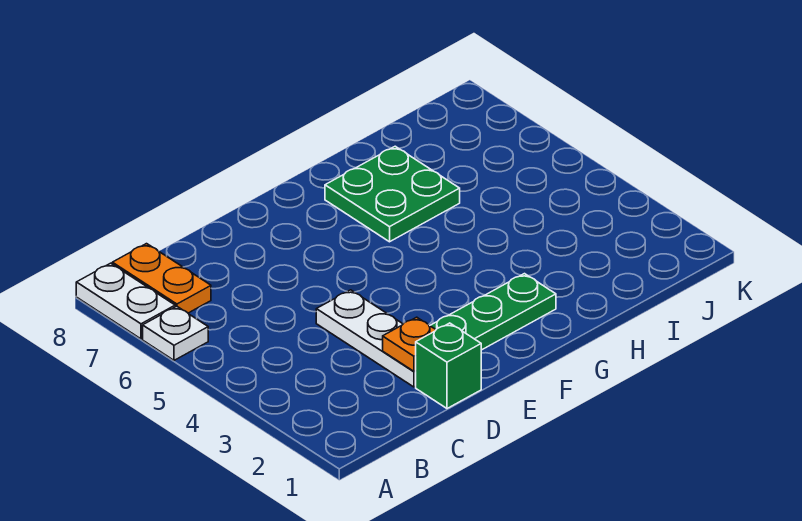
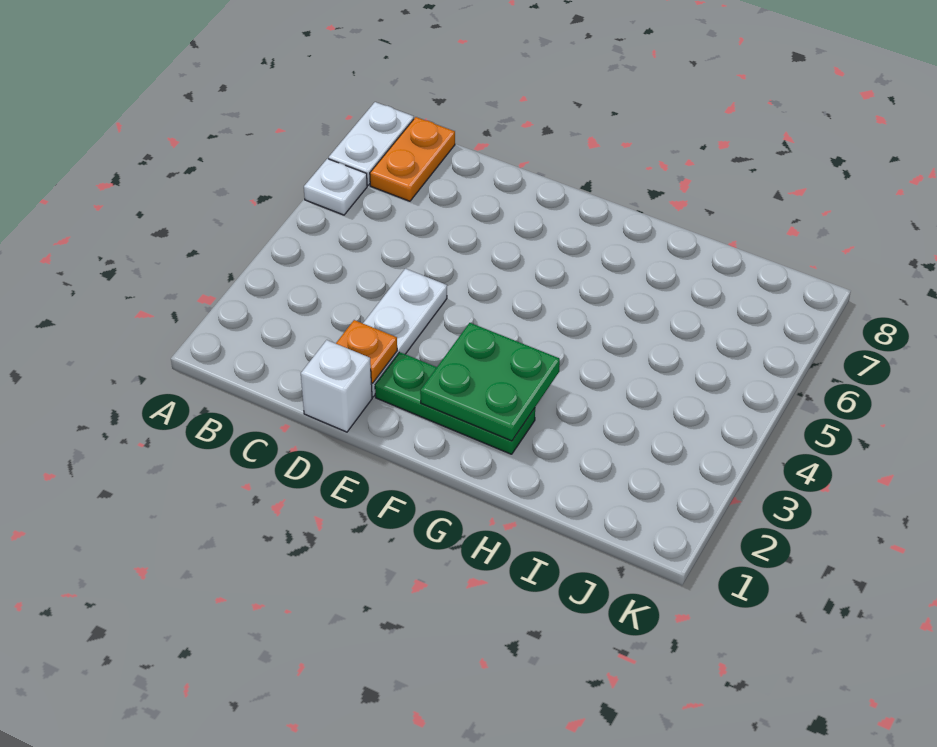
green brick D1 level 1 -> white brick D1 level 1
green plate G6:H7 level 1 -> green plate F2:G3 level 2

